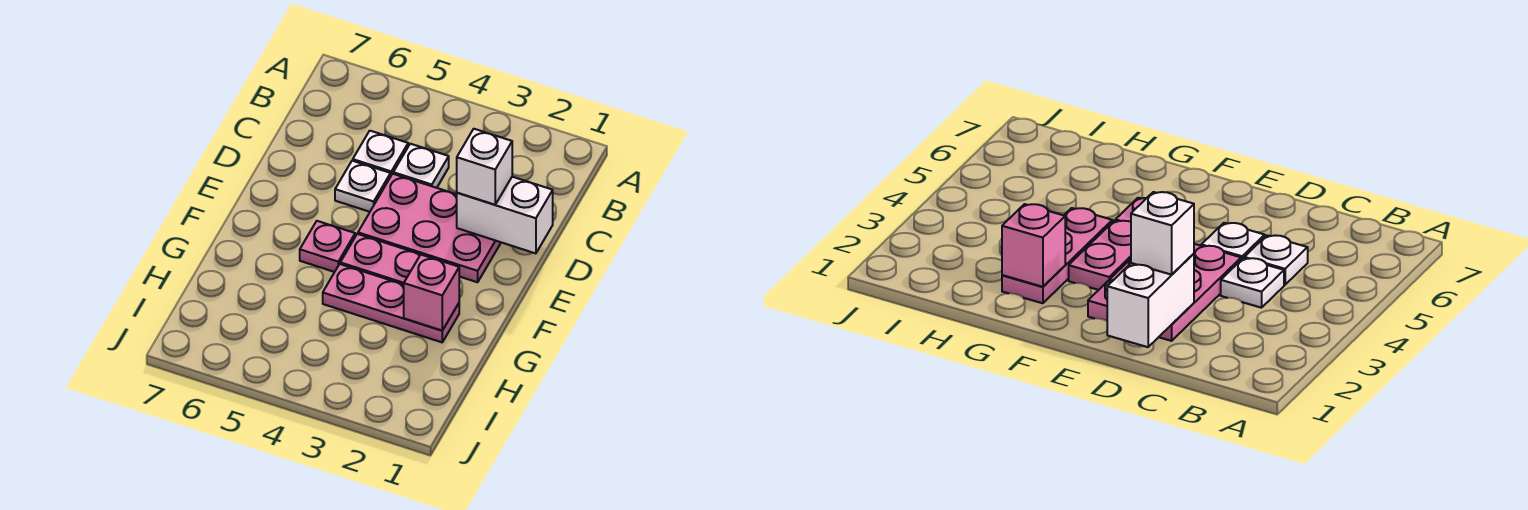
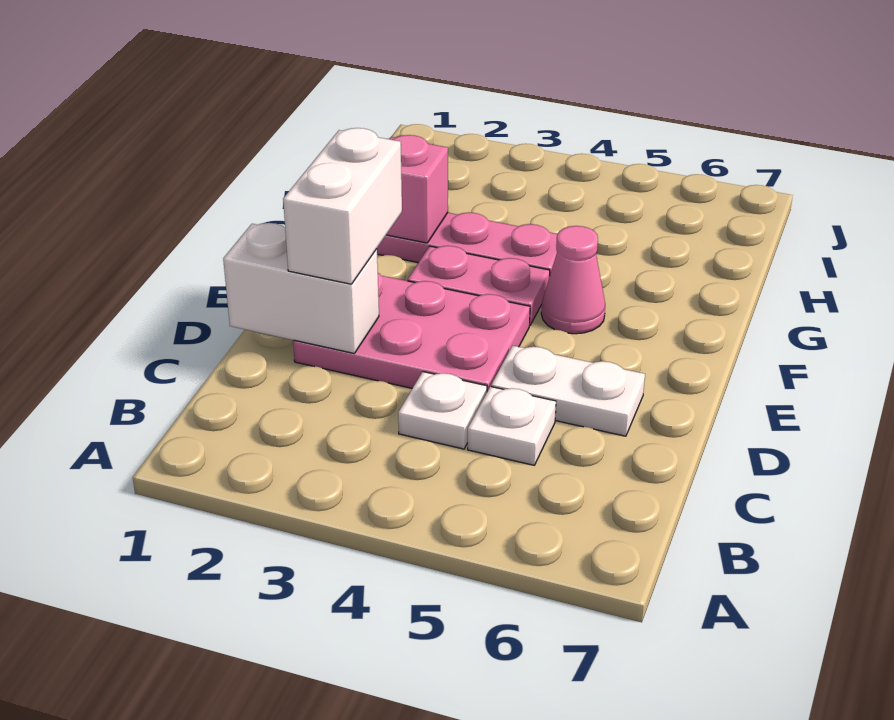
white brick D2 level 3 -> white brick D2:E2 level 3
white plate D5 level 1 -> white plate D5:D6 level 1
pink plate F5 level 1 -> pink cone F5 level 1

